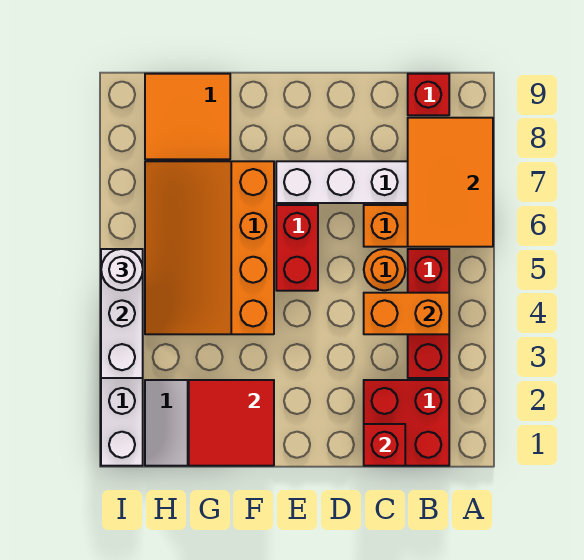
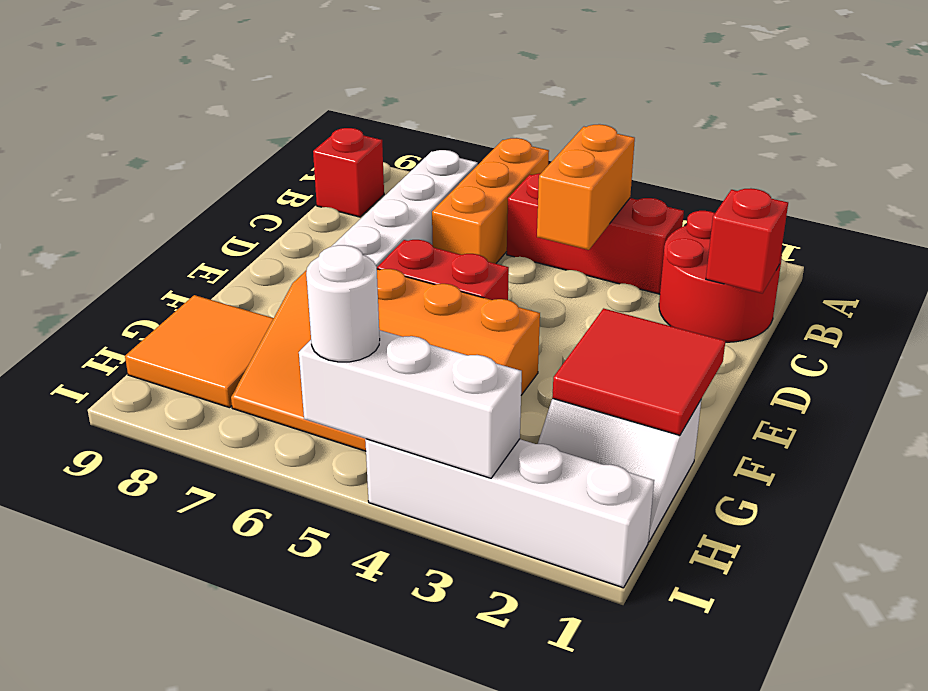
orange tile A6:B8 level 2 -> none
red brick B1:C2 level 1 -> red round brick B1:C2 level 1
orange round brick C5 level 1 -> none

